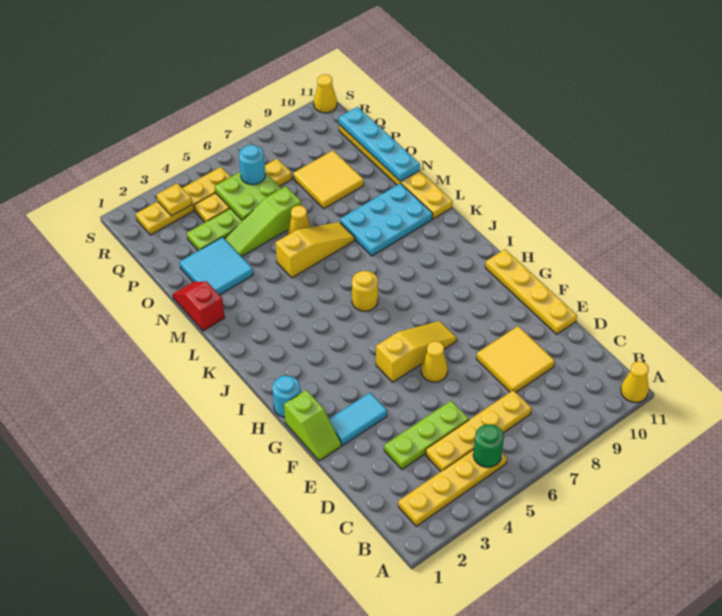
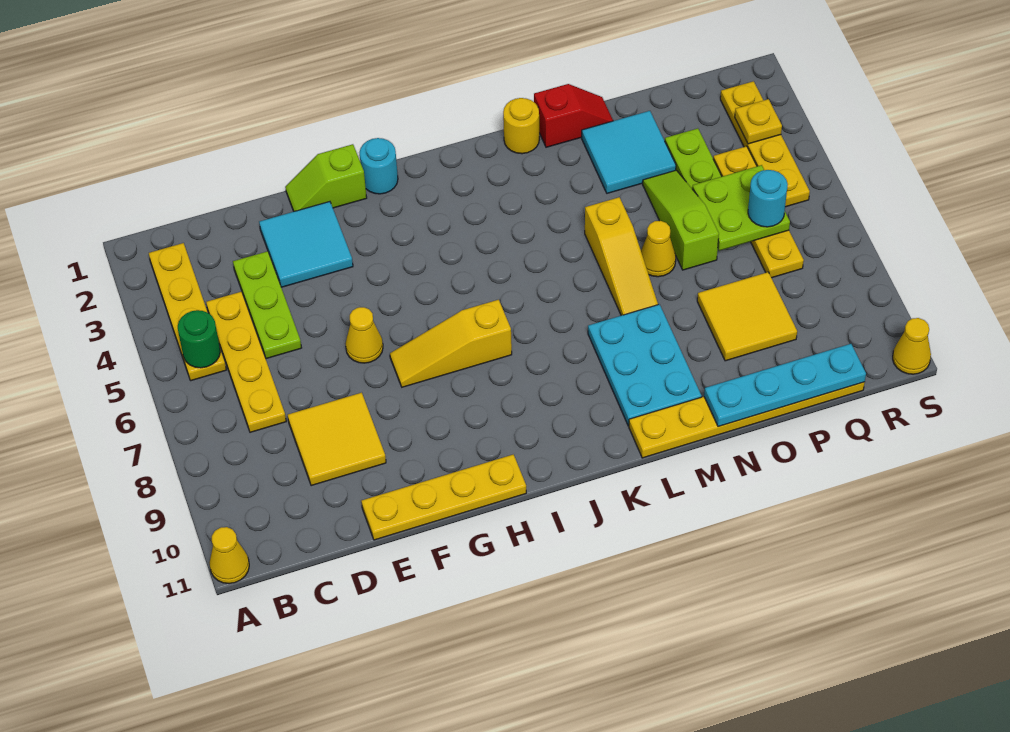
cyan tile F2:F3 level 1 -> cyan tile E2:F3 level 1
yellow slope G5:G7 level 1 top 5 -> yellow slope G7:I7 level 1 top I
yellow round brick J6 level 1 -> yellow round brick L1 level 1

